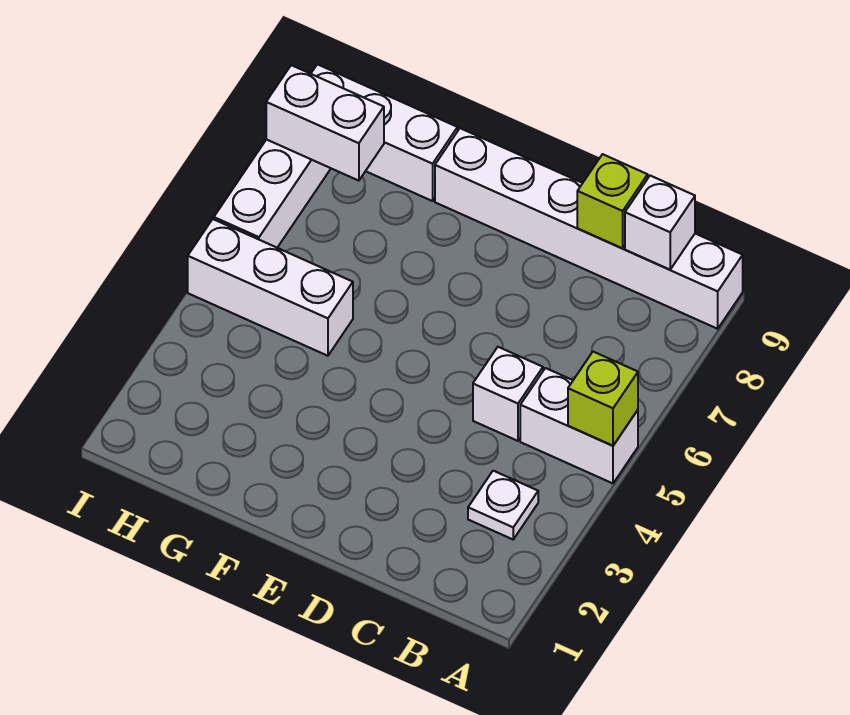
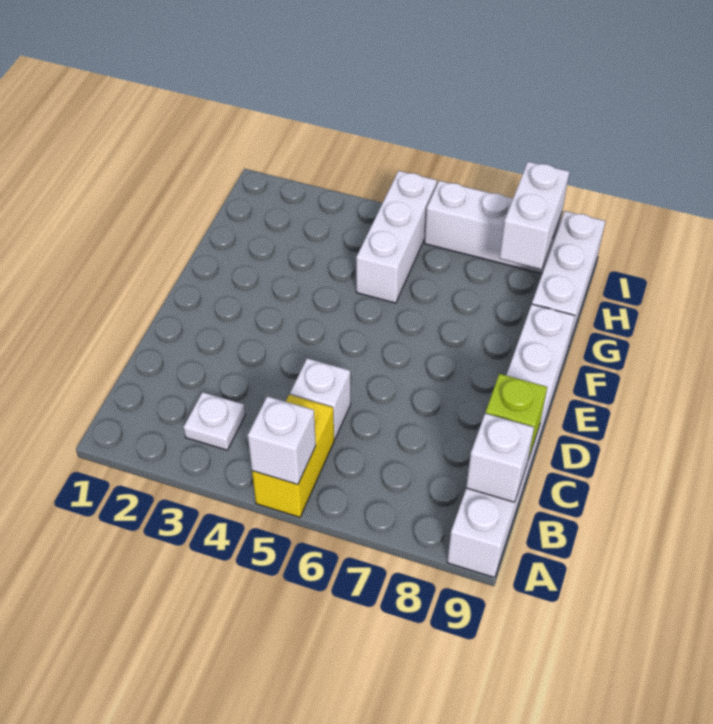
white brick A5:B5 level 1 -> yellow brick A5:B5 level 1
lime brick A5 level 2 -> white brick A5 level 2

